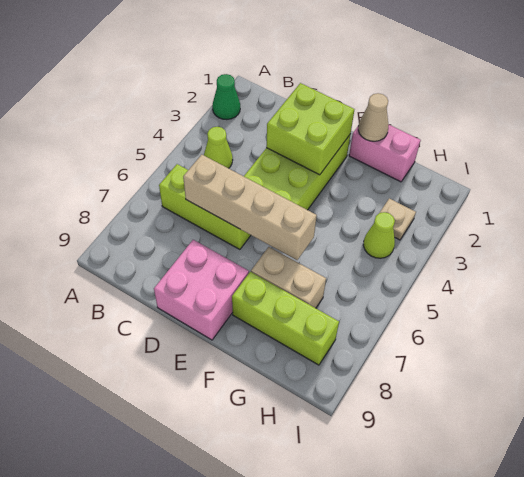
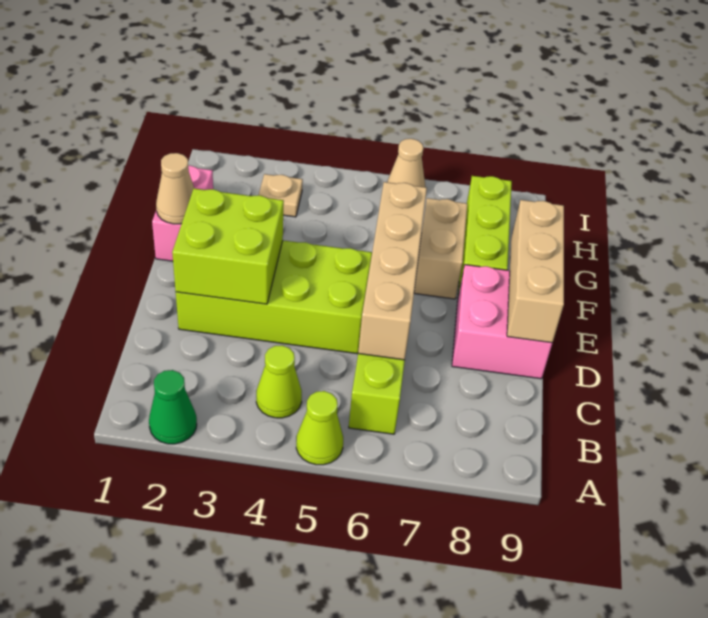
none -> tan brick D9:F9 level 2
lime cone H4 level 1 -> lime cone A5 level 1
none -> tan cone I6 level 1

